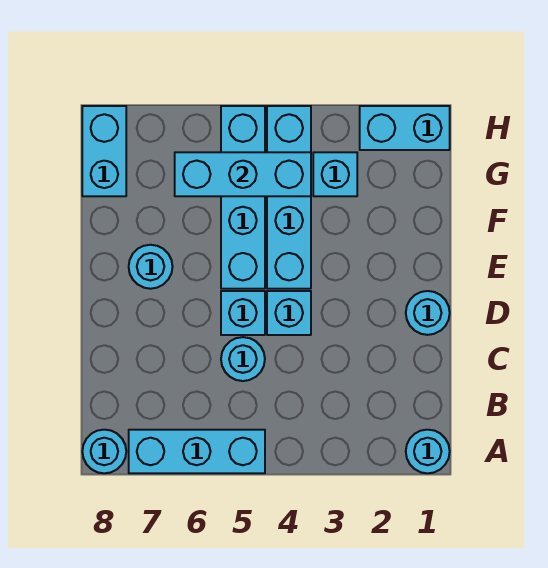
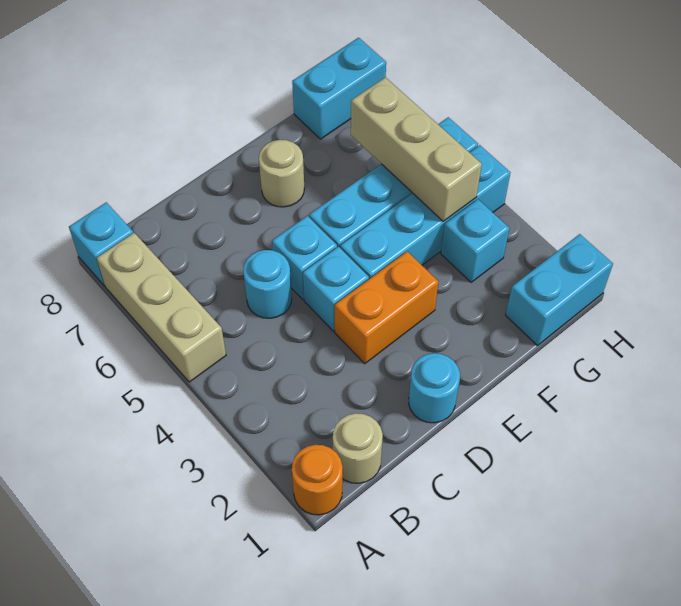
cyan round brick A1 level 1 -> orange round brick A1 level 1
cyan brick A5:A7 level 1 -> tan brick A5:A7 level 1
cyan round brick A8 level 1 -> cyan brick A8 level 1
none -> tan round brick B1 level 1
none -> orange brick D3:E3 level 1
cyan round brick E7 level 1 -> tan round brick E7 level 1
cyan brick G4:G6 level 2 -> tan brick G4:G6 level 2
cyan brick H1:H2 level 1 -> cyan brick G1:H1 level 1

